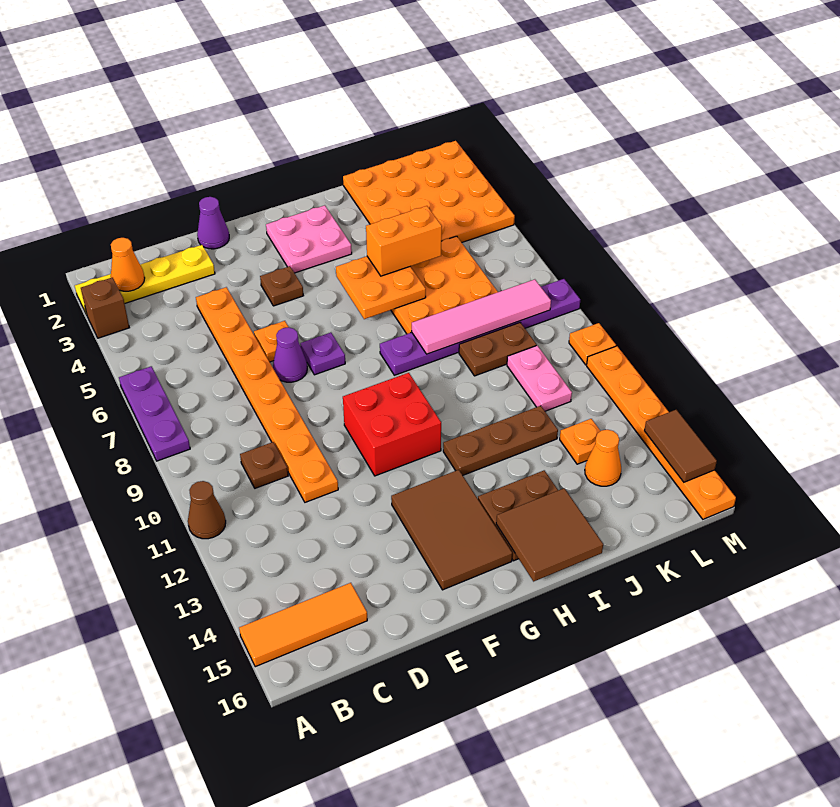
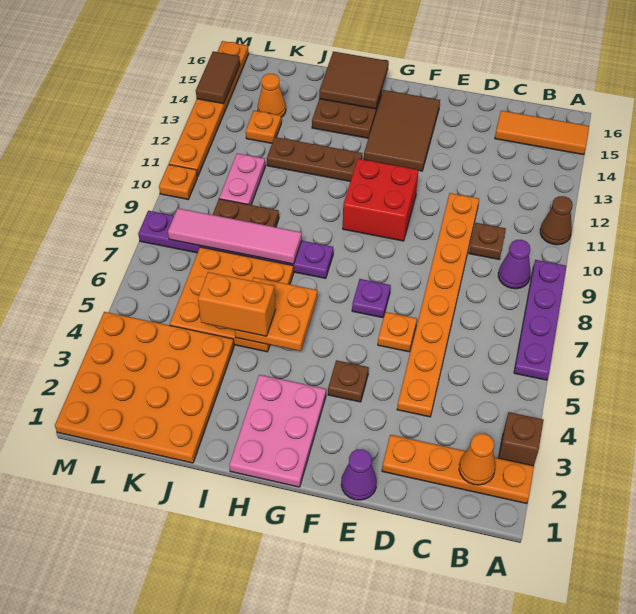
yellow plate A2:D2 level 1 -> orange plate A2:D2 level 1
purple plate A6:A8 level 1 -> purple plate A6:A9 level 1
purple cone E7 level 1 -> purple cone B9 level 1
pink plate G2:H3 level 1 -> pink plate G1:H3 level 1

